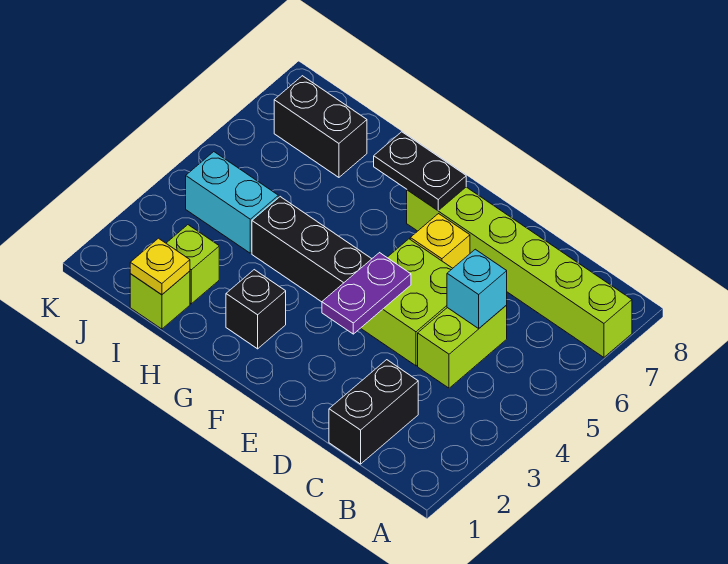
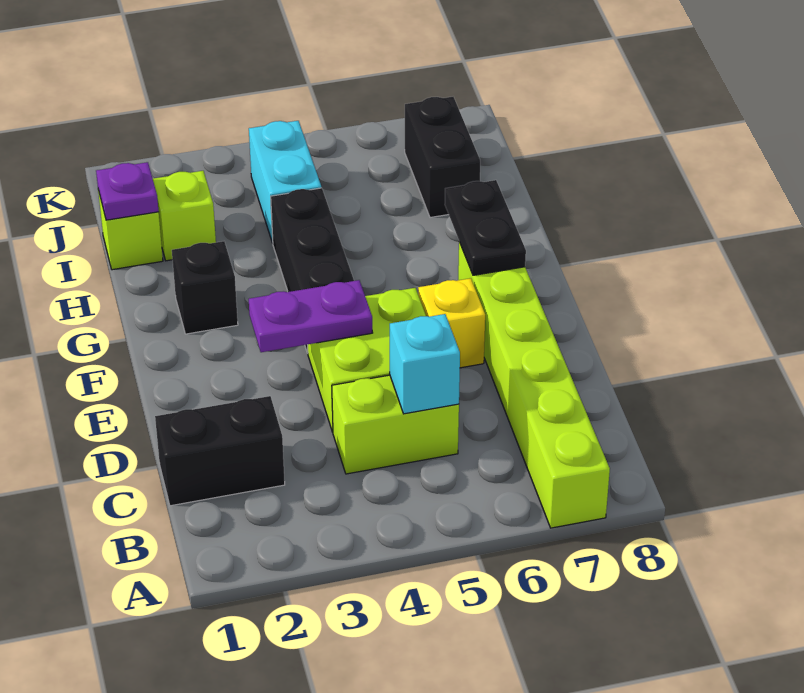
yellow plate I1 level 2 -> purple plate I1 level 2

